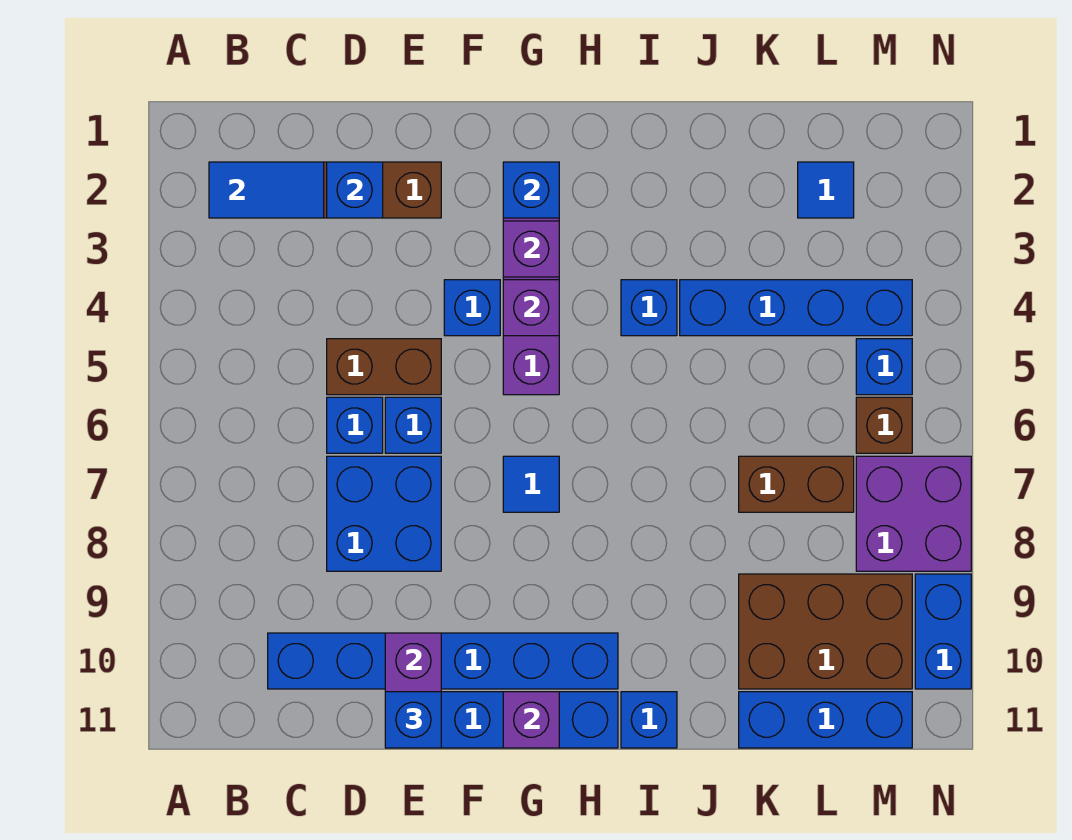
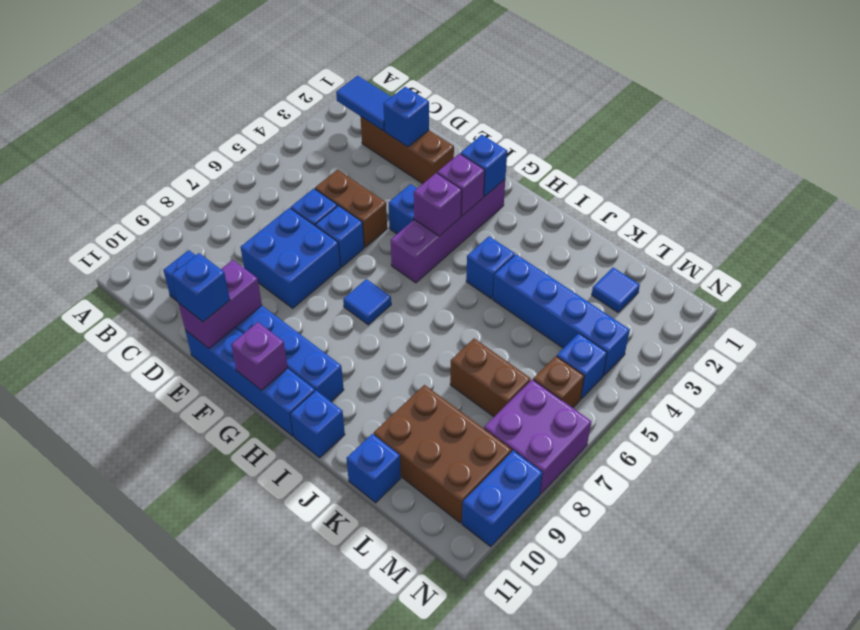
blue brick K11:M11 level 1 -> blue brick K11 level 1

